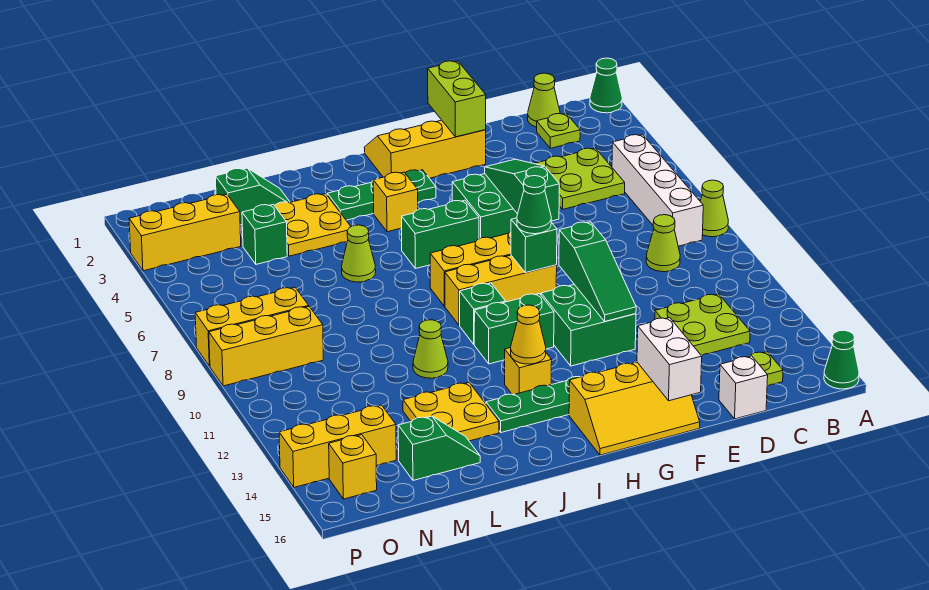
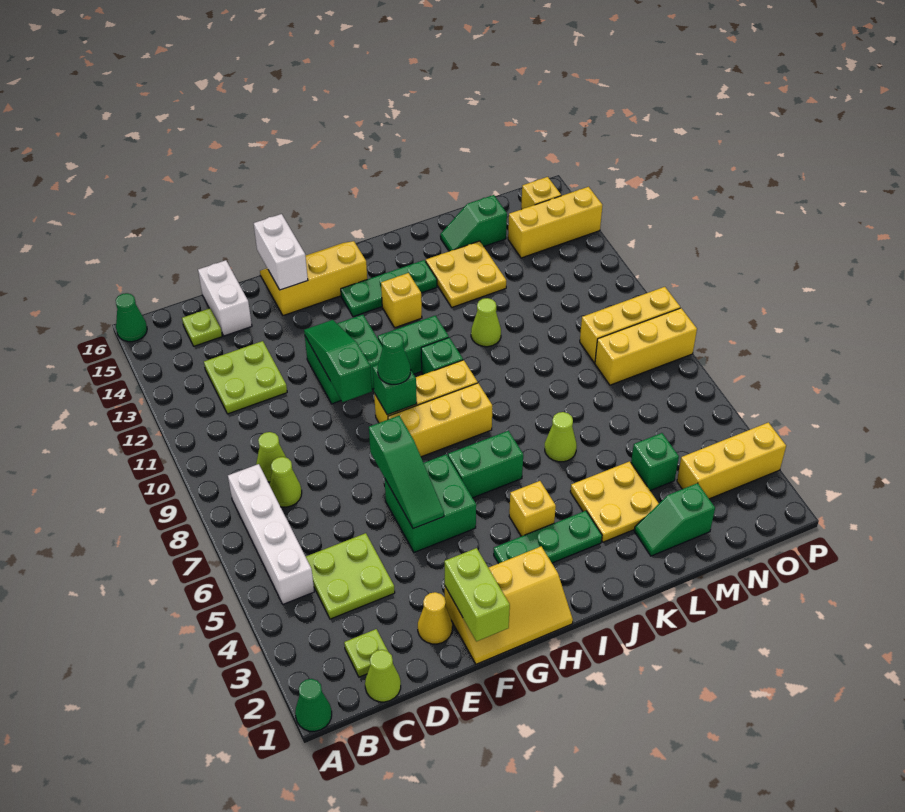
lime cone A8 level 1 -> lime cone C8 level 1
white brick D16 level 1 -> white brick D15:D16 level 1
yellow cone I13 level 2 -> yellow cone E2 level 1

